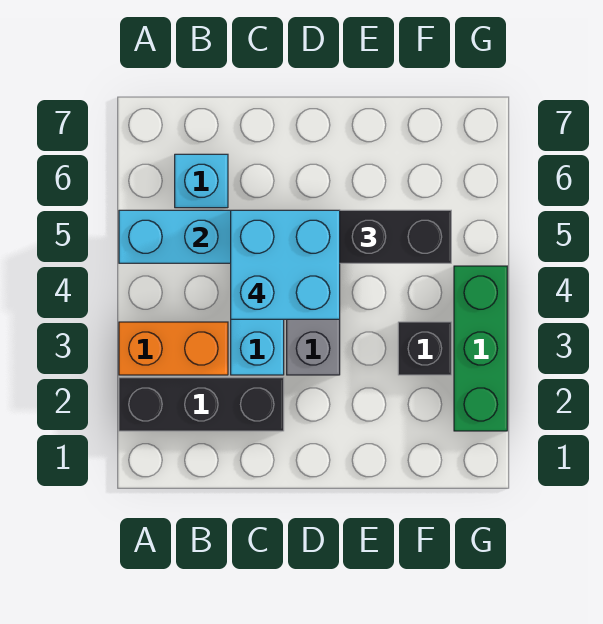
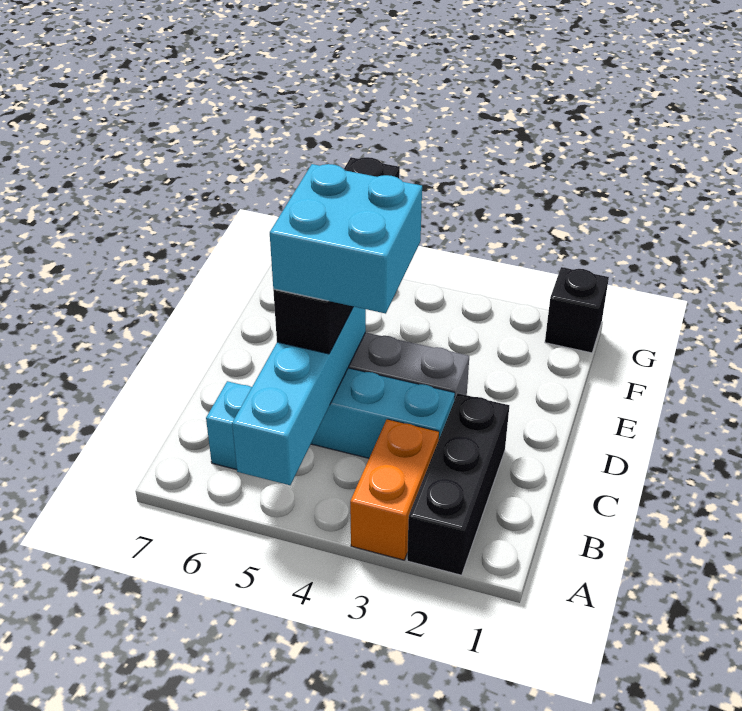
black brick F3 level 1 -> black brick G1 level 1
green brick G2:G4 level 1 -> none

